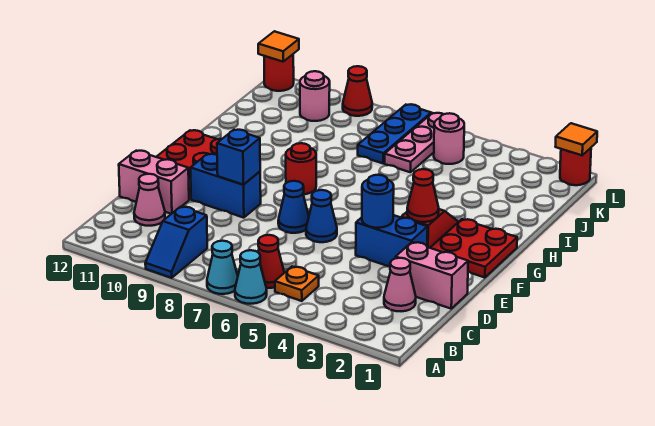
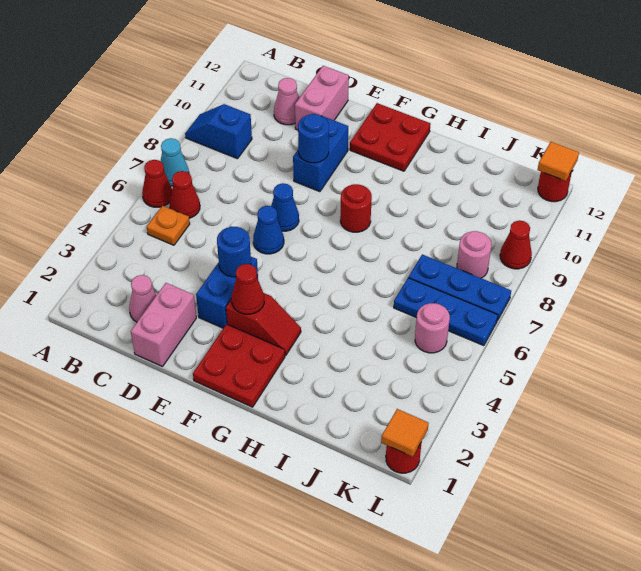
cyan cone A6 level 1 -> red cone A6 level 1
blue brick E9 level 2 -> blue round brick E9 level 2
pink plate J6:L6 level 1 -> blue plate J6:L6 level 1
pink round brick K10 level 1 -> pink round brick K8 level 1

